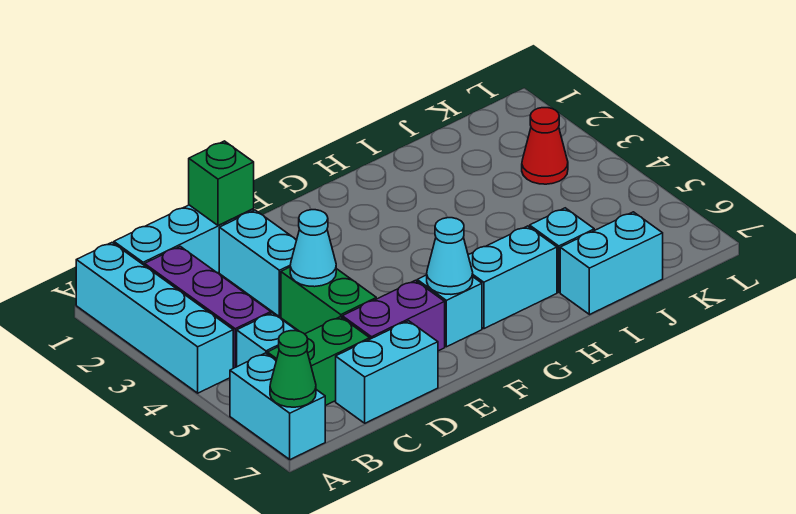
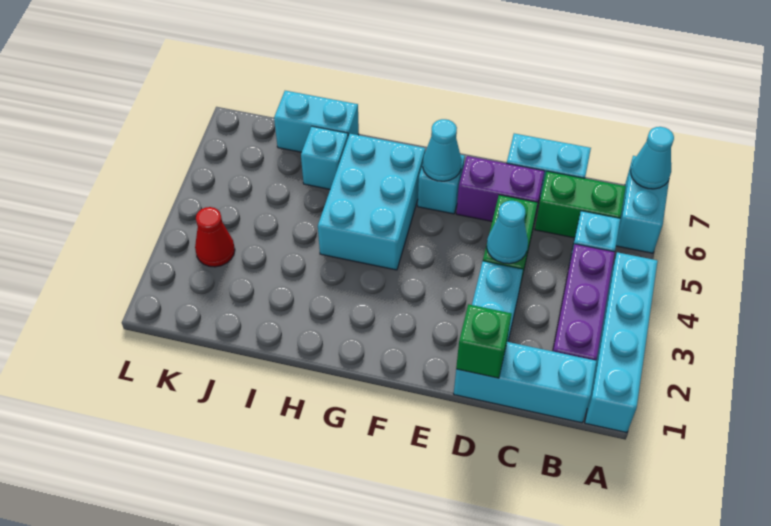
green cone A7 level 2 -> cyan cone A7 level 2
cyan brick G6:H6 level 1 -> cyan brick G4:H6 level 1

